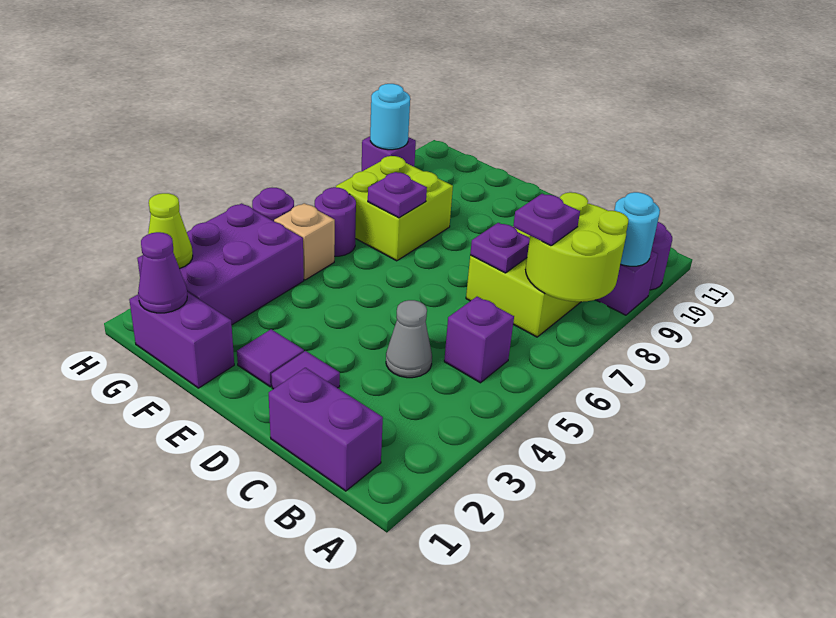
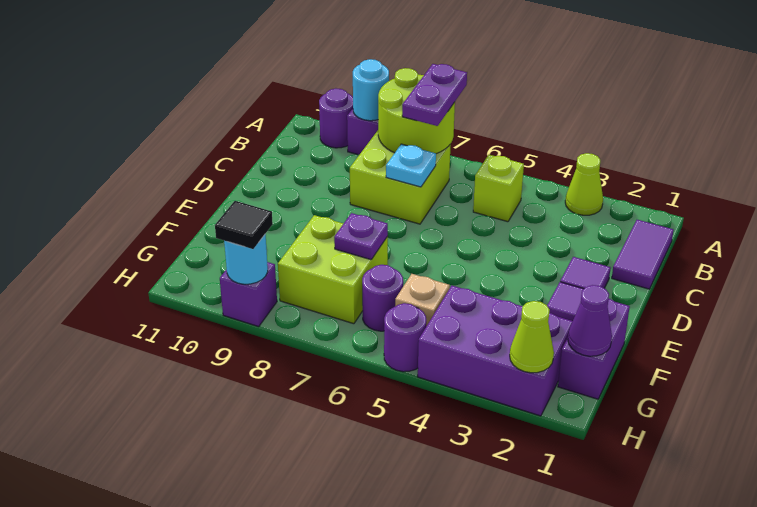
none -> lime cone A3 level 1
purple brick B1:C1 level 1 -> purple tile B1:C1 level 1
purple brick B5 level 1 -> lime brick B5 level 1
purple plate B7 level 3 -> purple plate A7:B7 level 3
grey cone C4 level 1 -> none
purple plate C7 level 2 -> cyan plate C7 level 2
none -> black tile H9 level 3

